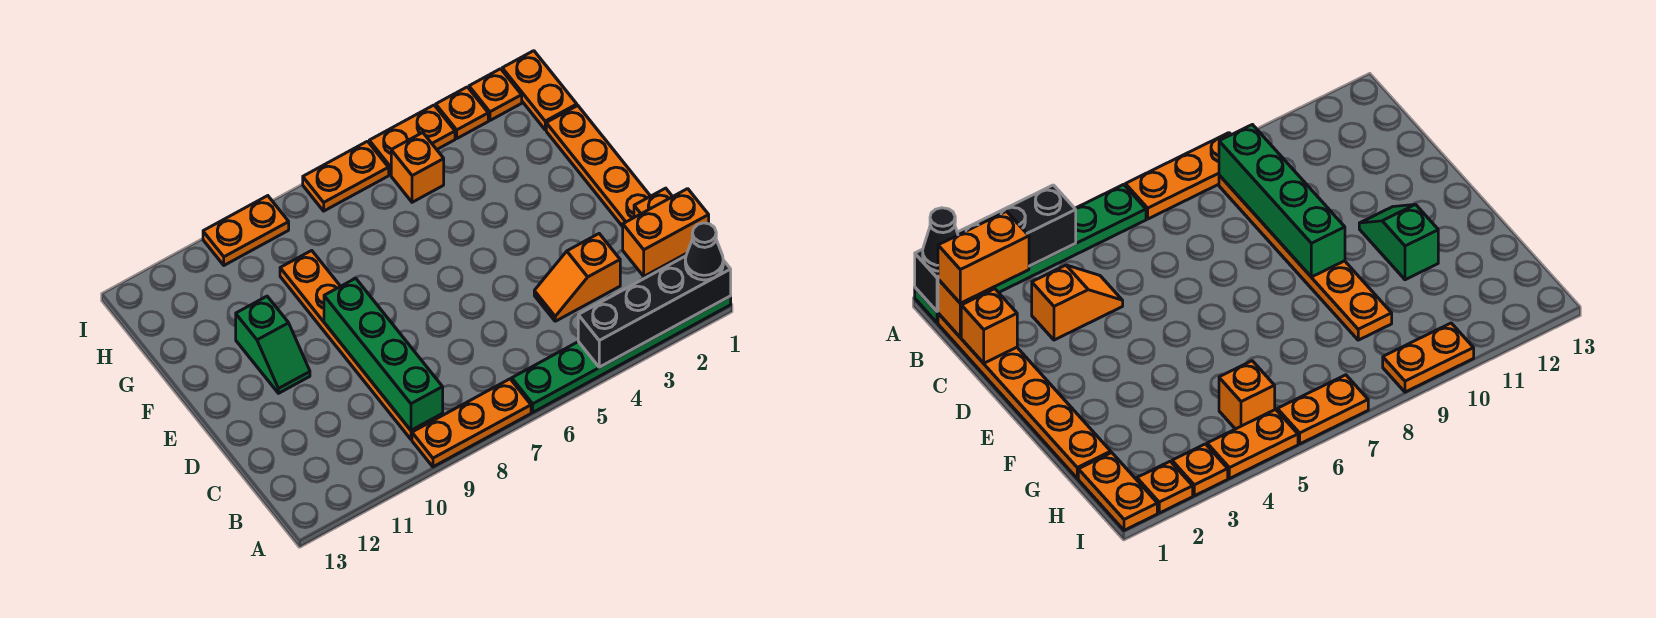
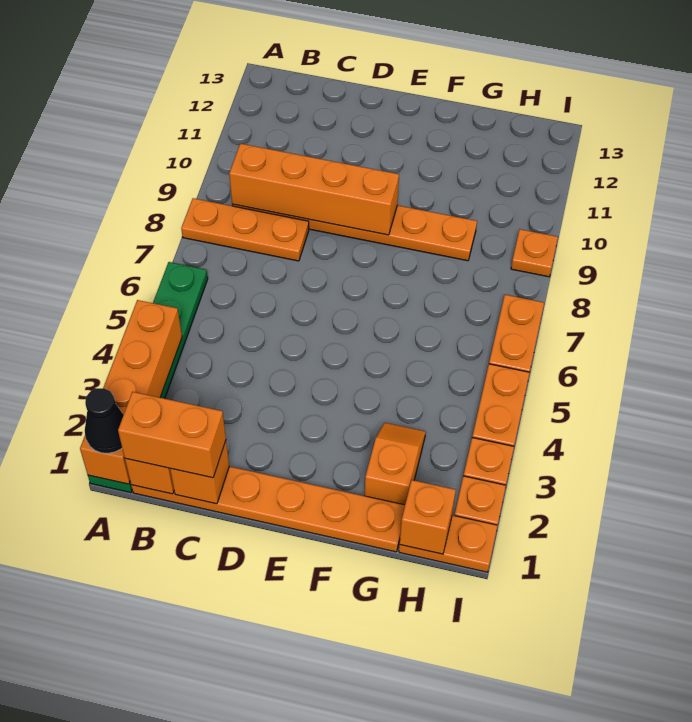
black brick A1:A4 level 2 -> orange brick A1:A4 level 2
orange plate A7:A9 level 1 -> orange plate A8:C8 level 1
orange brick B1:B2 level 3 -> orange brick B1:C1 level 3
green brick B9:E9 level 2 -> orange brick B9:E9 level 2
orange slope C3:C4 level 1 top 3 -> orange slope G2:G3 level 1 top 2
green slope E11:F11 level 1 top F -> none
orange brick H5 level 1 -> orange brick H1 level 2
orange plate I9:I10 level 1 -> orange plate I9 level 1

